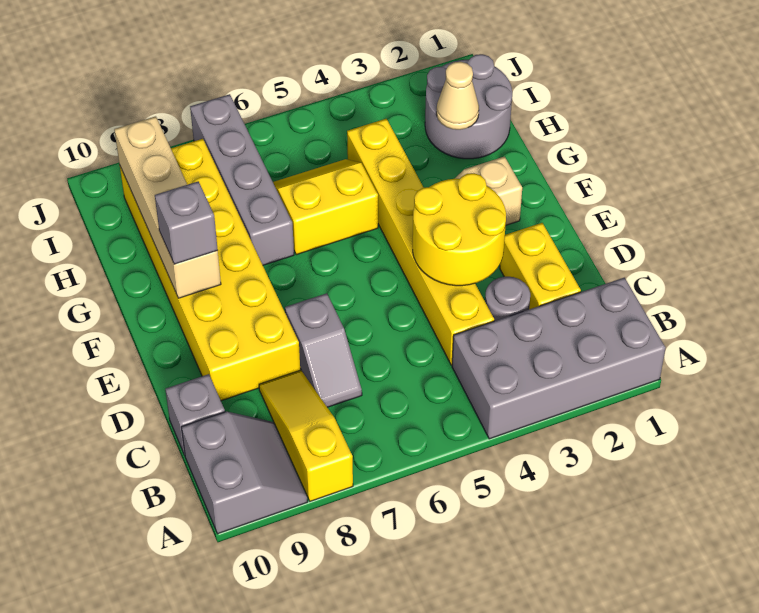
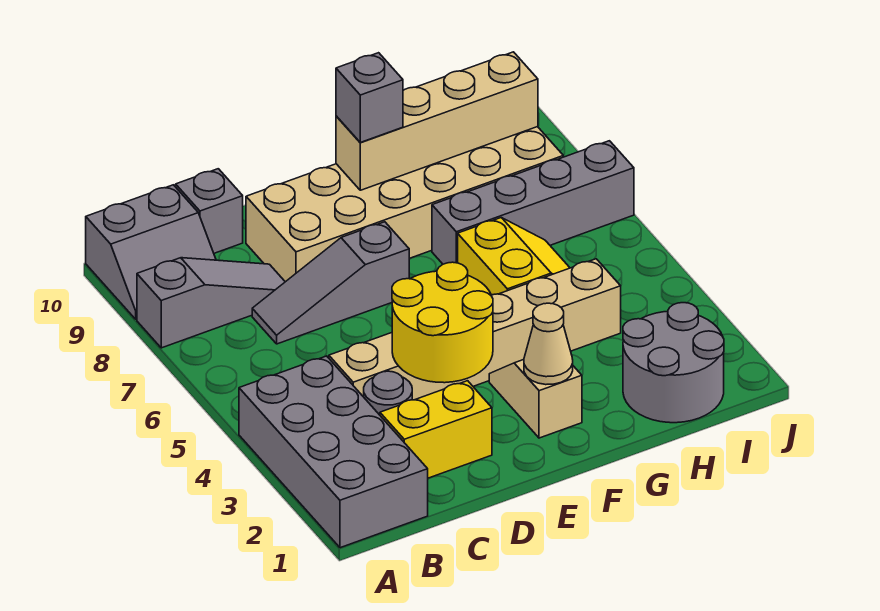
yellow slope A8:C8 level 1 top A -> grey slope A8:C8 level 1 top A
yellow brick C4:H4 level 1 -> tan brick C4:H4 level 1
grey slope C7:D7 level 1 top D -> grey slope C7:E7 level 1 top E
yellow brick D8:I9 level 1 -> tan brick D8:I9 level 1
tan cone H2 level 2 -> tan cone F2 level 2

